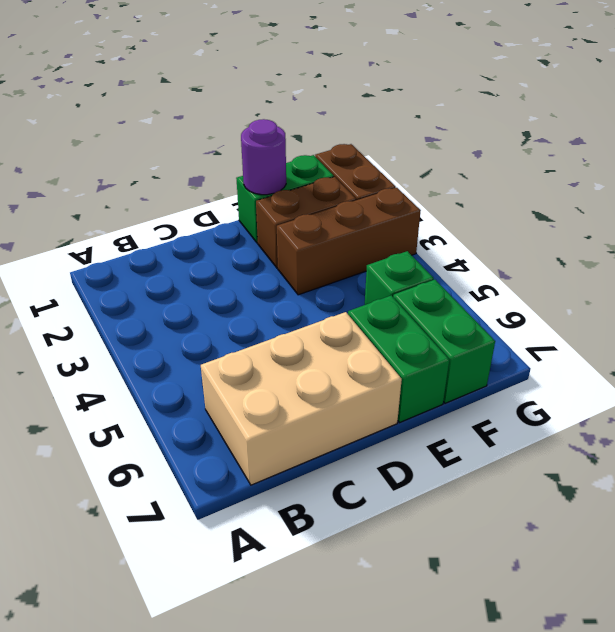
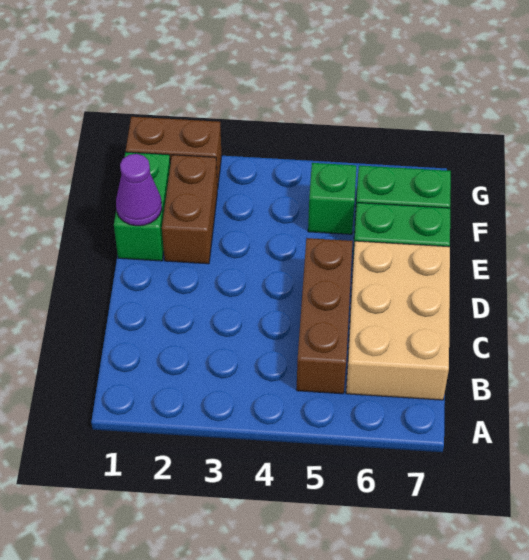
purple round brick E1 level 2 -> purple cone E1 level 2
brown brick E3:G3 level 1 -> brown brick B5:D5 level 1

